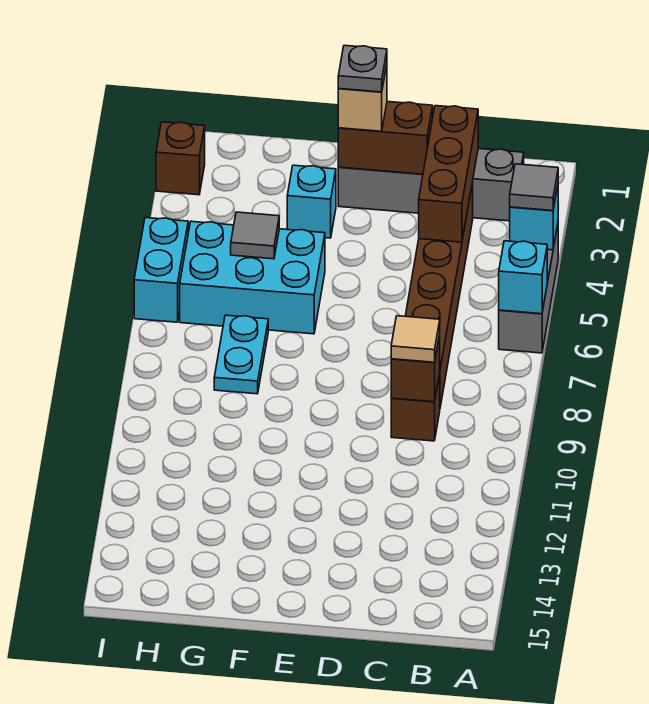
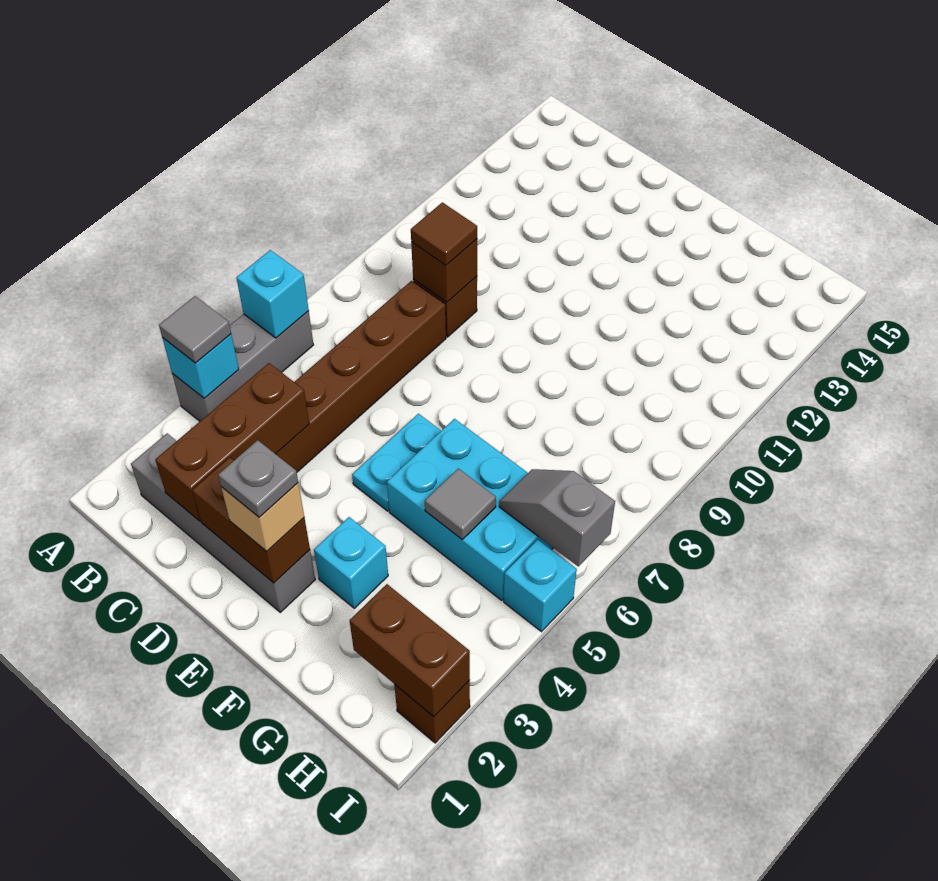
tan tile C9 level 3 -> brown tile C9 level 3
cyan plate G7:G8 level 1 -> cyan plate E5:E6 level 1
none -> brown brick H2:I2 level 2
none -> grey slope H6:I6 level 2 top I
cyan brick I5:I6 level 1 -> cyan brick I5 level 1

